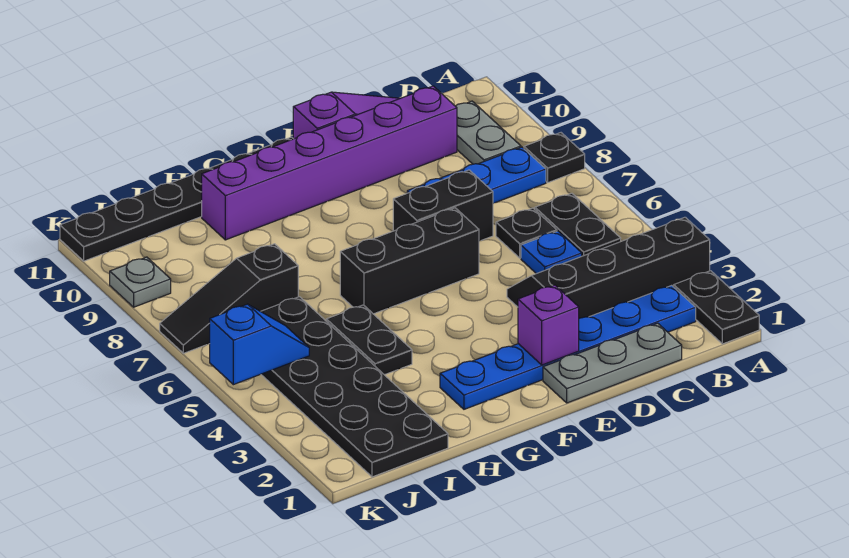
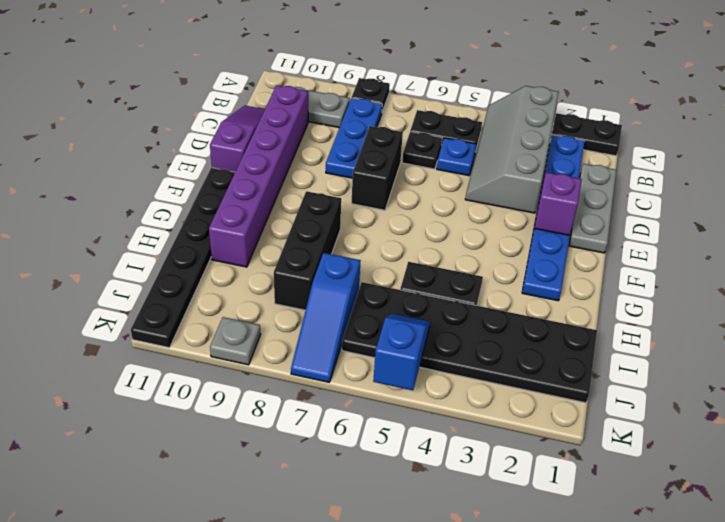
black slope A3:D4 level 1 top 3 -> grey slope A3:D4 level 1 top 3
black brick E6:G6 level 1 -> black brick G8:I8 level 1
black slope I7:K7 level 1 top I -> blue slope I7:K7 level 1 top I

